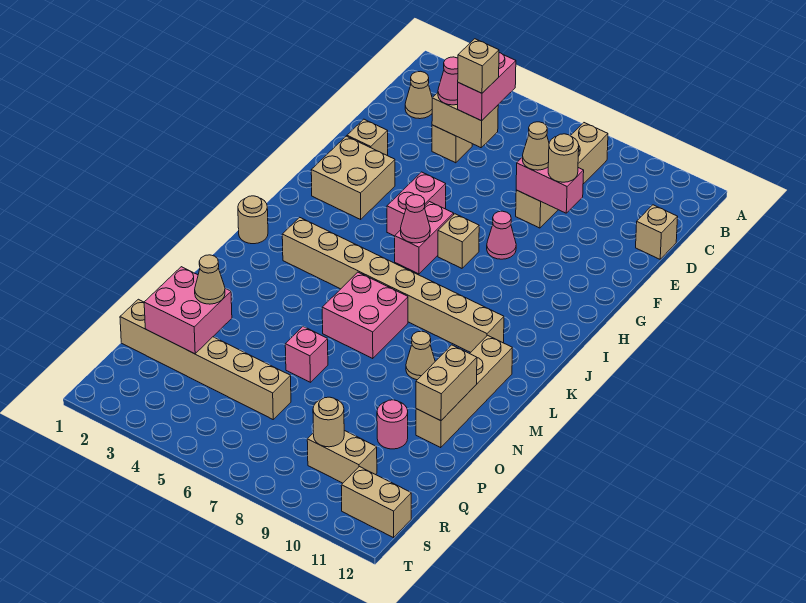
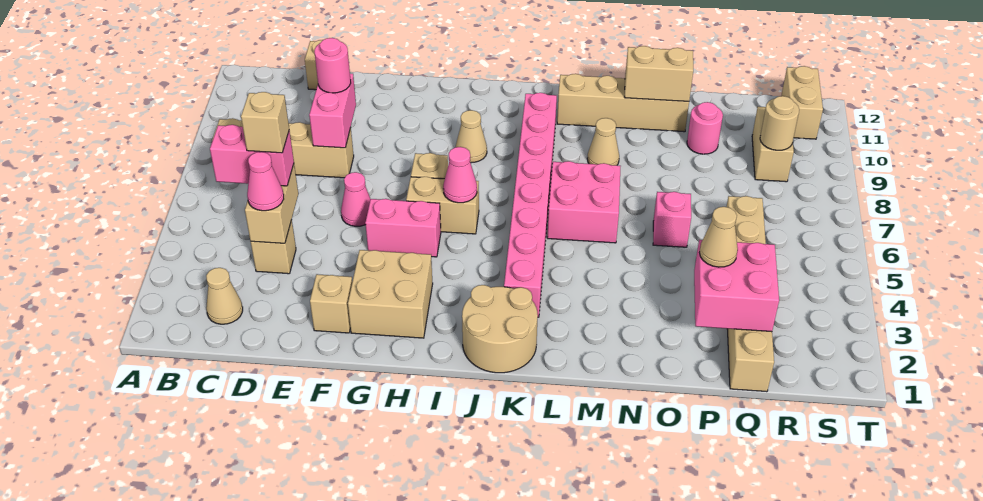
tan cone E8 level 3 -> tan cone I9 level 1
tan round brick E9 level 3 -> pink round brick E9 level 3
pink cone G8 level 1 -> pink cone F6 level 1
pink brick H6:I6 level 1 -> tan brick H6:I6 level 1
tan round brick K1 level 1 -> tan round brick J1:K2 level 1
tan brick K3:K10 level 1 -> pink brick K3:K10 level 1

